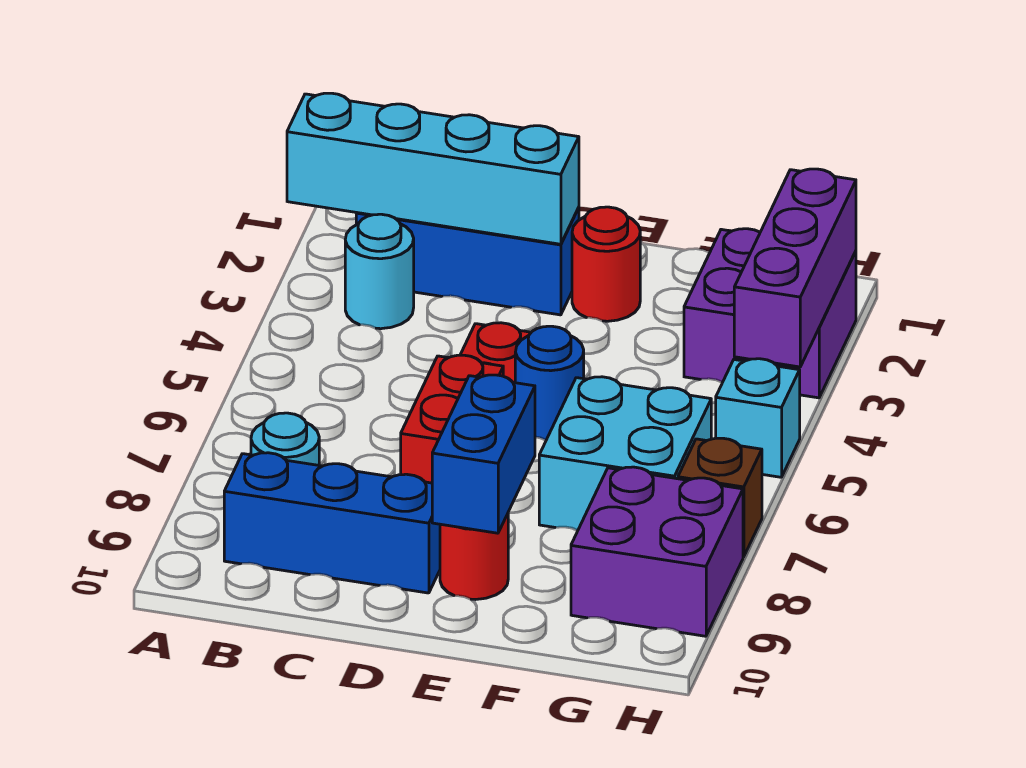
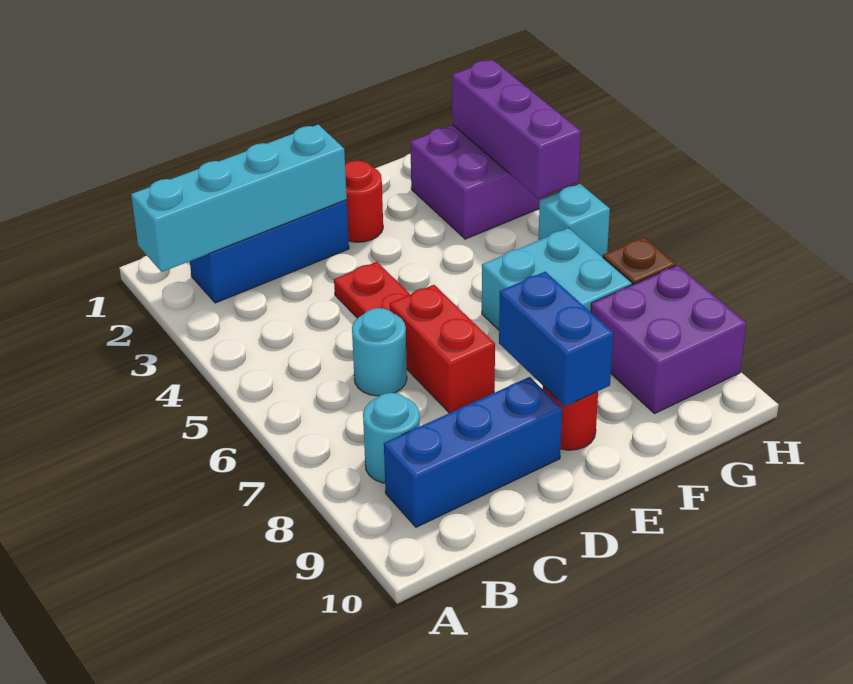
cyan round brick B3 level 1 -> cyan round brick C6 level 1
blue round brick E5 level 1 -> none

